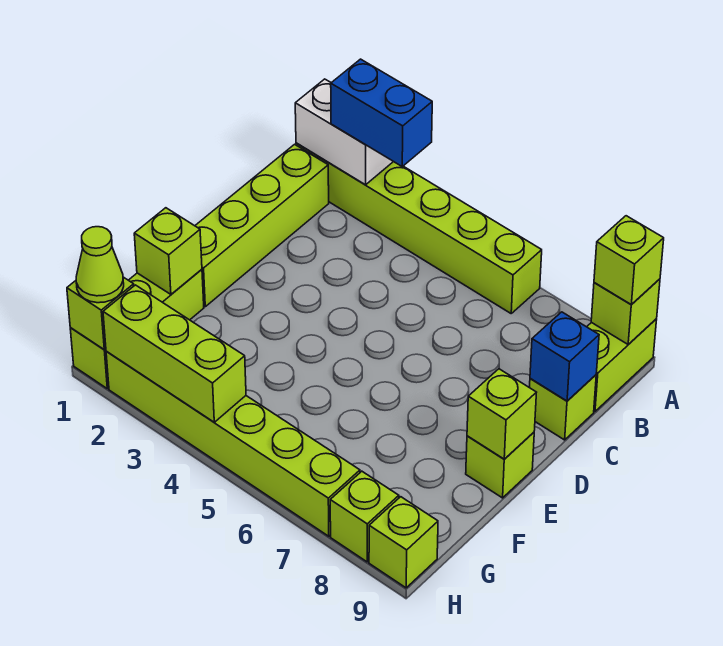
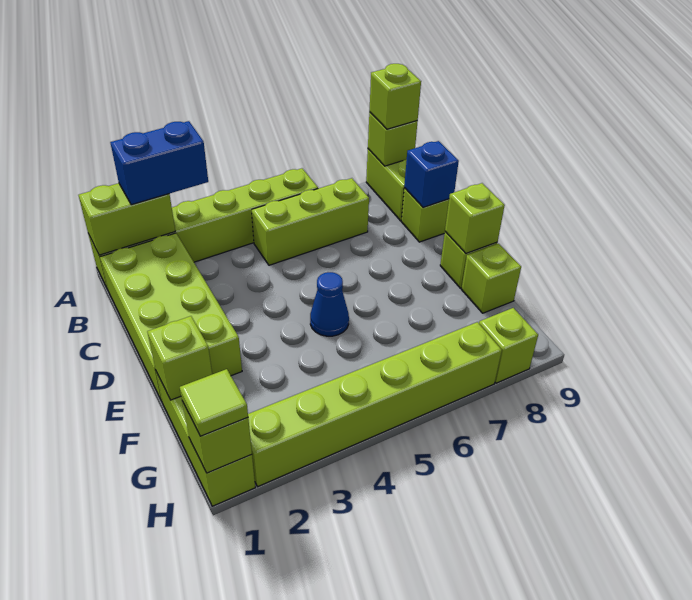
white brick A1:A2 level 2 -> lime brick A1:A2 level 2
lime brick B1:E1 level 1 -> lime brick B1:E2 level 1
none -> blue cone E5 level 1
lime cone H1 level 3 -> lime tile H1 level 3
lime brick H2:H4 level 2 -> lime brick B5:B7 level 1
lime brick H9 level 1 -> lime brick F9 level 1

